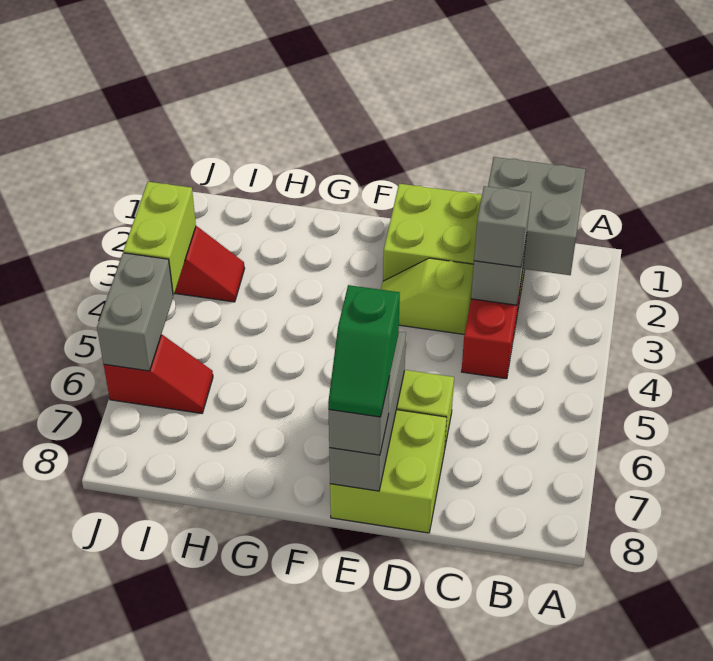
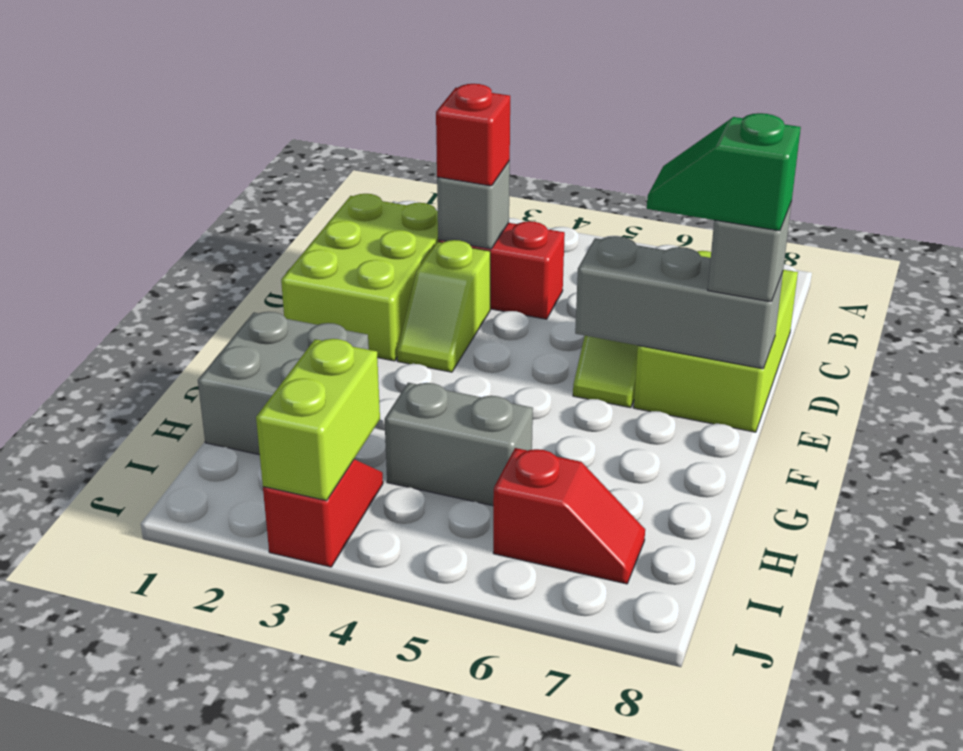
grey brick B1:C2 level 2 -> grey brick G1:H2 level 1
grey brick C3 level 3 -> red brick C3 level 3
lime brick D7:E8 level 1 -> lime brick C7:E8 level 1
green slope E7:E8 level 4 top 7 -> green slope E7:E8 level 4 top 8
red slope I6:J6 level 1 top J -> red slope I6:I7 level 1 top 6
lime brick J3:J4 level 2 -> lime brick I3:J3 level 2
grey brick J5:J6 level 2 -> grey brick H4:H5 level 1

